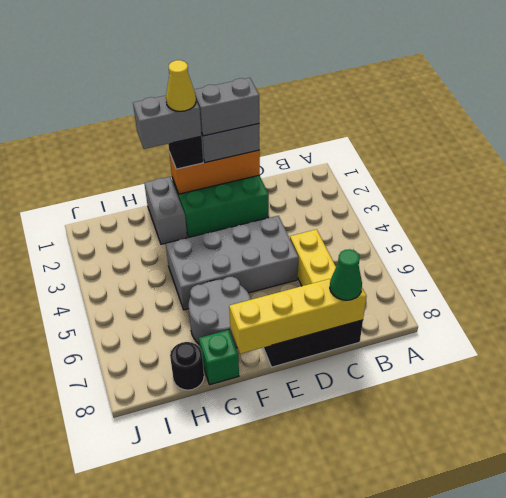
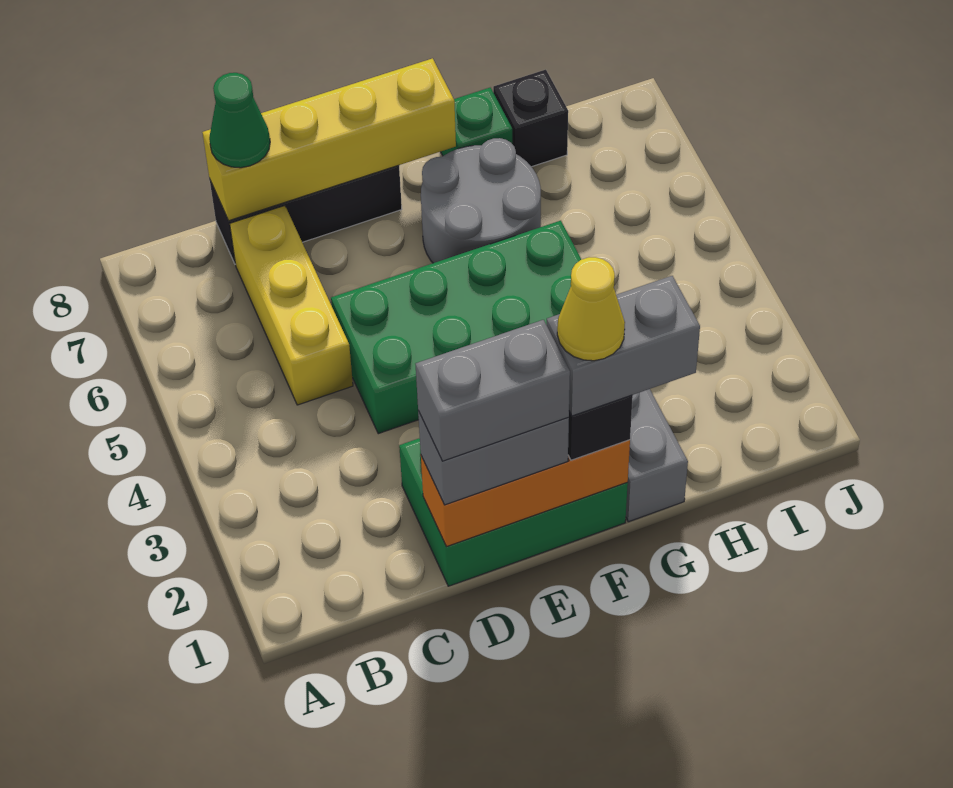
grey brick D4:G5 level 1 -> green brick D4:G5 level 1
black round brick H8 level 1 -> black brick H8 level 1

